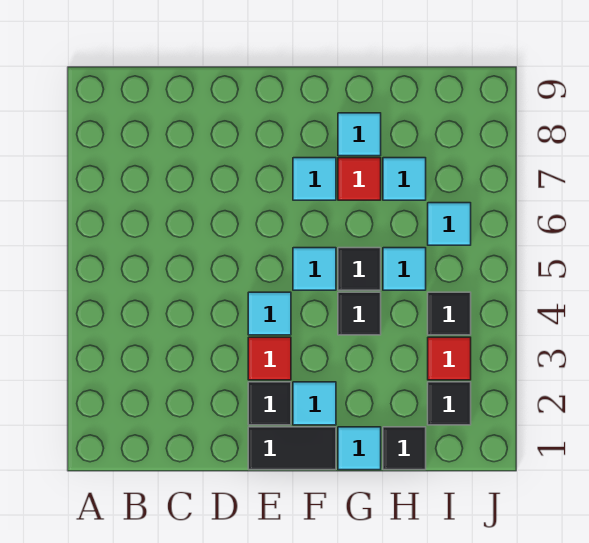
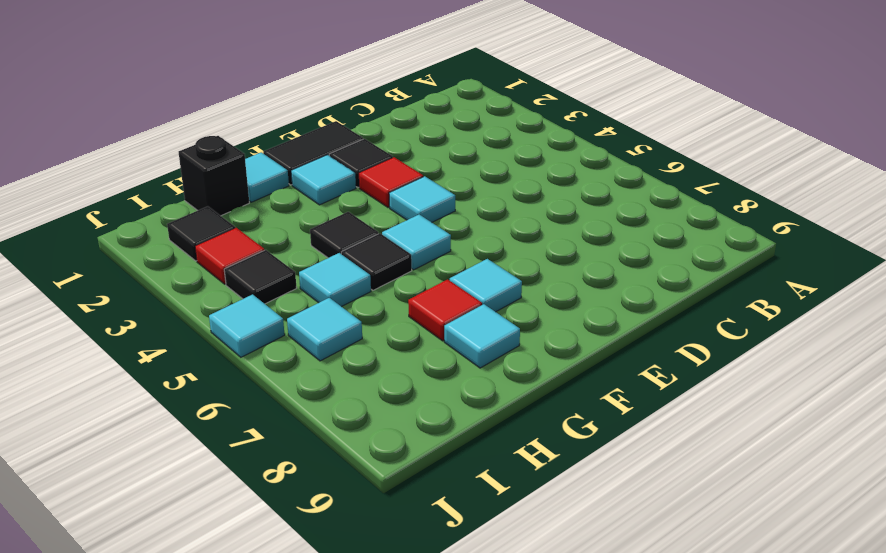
black tile H1 level 1 -> black brick H1 level 1
cyan tile H7 level 1 -> cyan tile J5 level 1

